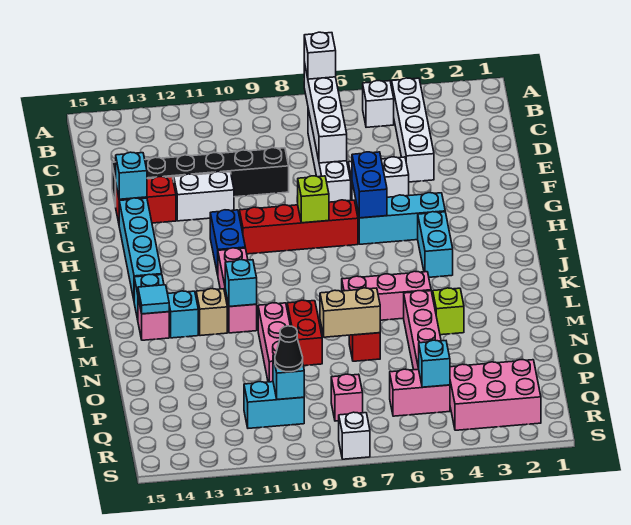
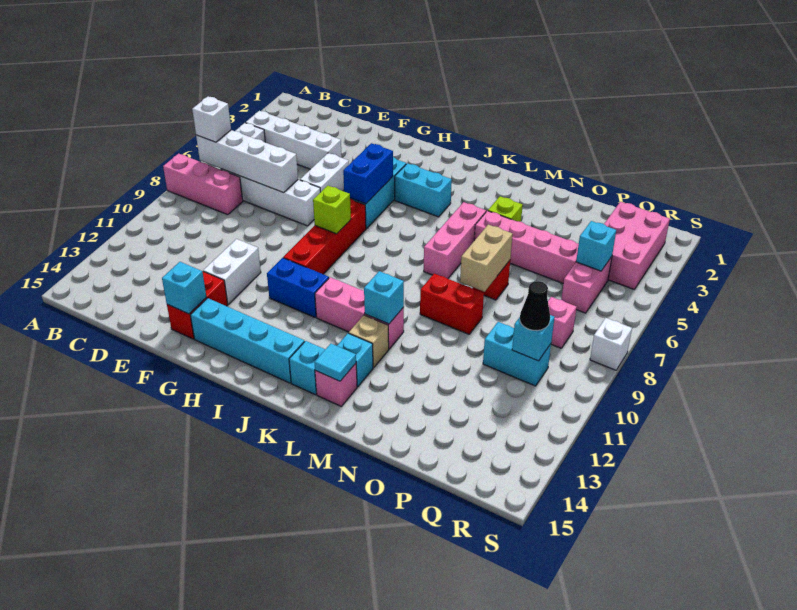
black brick E9:E14 level 1 -> none
blue brick G6:H6 level 2 -> blue brick H5:H6 level 2
pink brick M10:O10 level 1 -> pink brick A8:C8 level 1
cyan brick Q10:Q11 level 1 -> cyan brick P10:Q10 level 1

